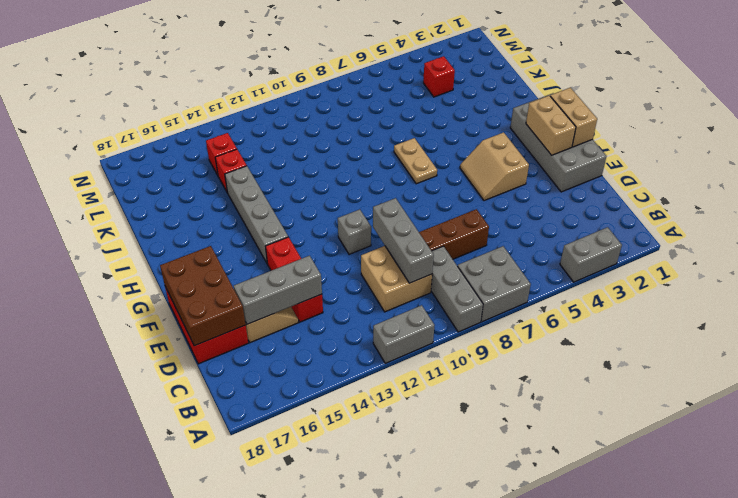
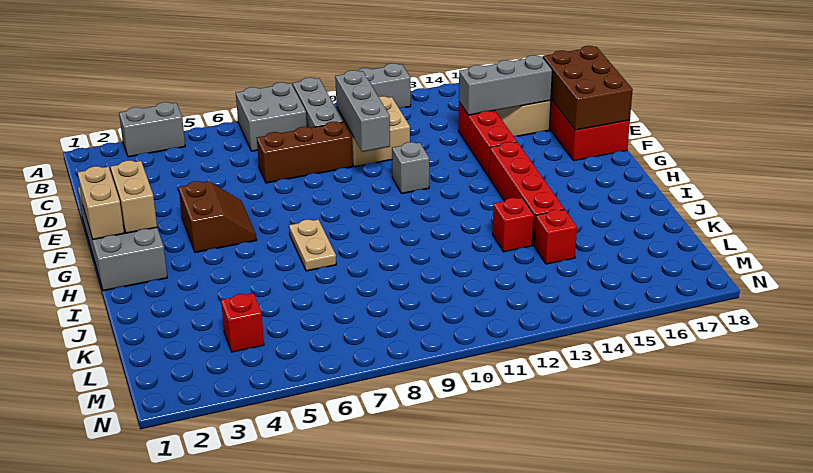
tan slope F4:G5 level 1 top 4 -> brown slope F4:G5 level 1 top 4
grey brick G14:J14 level 1 -> red brick G14:J14 level 1
red brick L14 level 1 -> red brick J13 level 1

